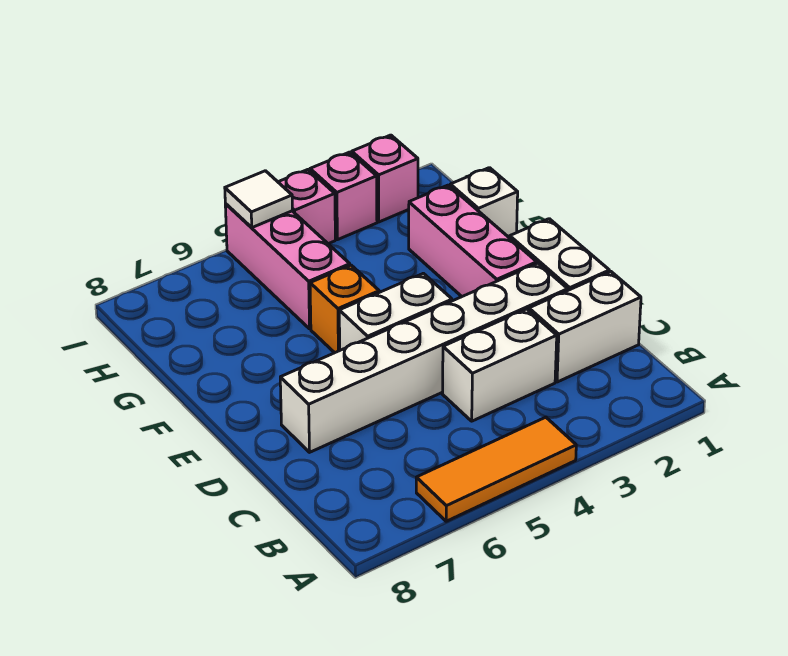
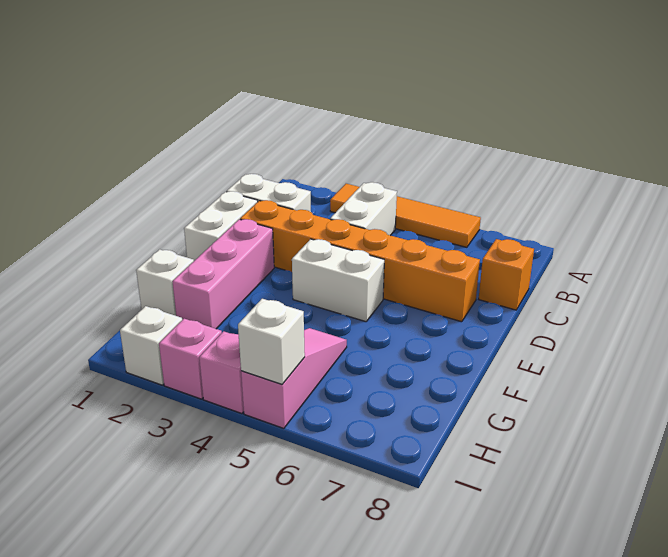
orange tile A4:A6 level 1 -> orange tile A3:A6 level 1
white brick C3:C4 level 1 -> white brick B4:C4 level 1
white brick D2:D7 level 1 -> orange brick D2:D7 level 1
orange brick F5 level 1 -> orange brick C8 level 1
pink brick G5:I5 level 1 -> pink slope G5:I5 level 1 top I
pink brick I2 level 1 -> white brick I2 level 1
white tile I5 level 2 -> white brick I5 level 2

